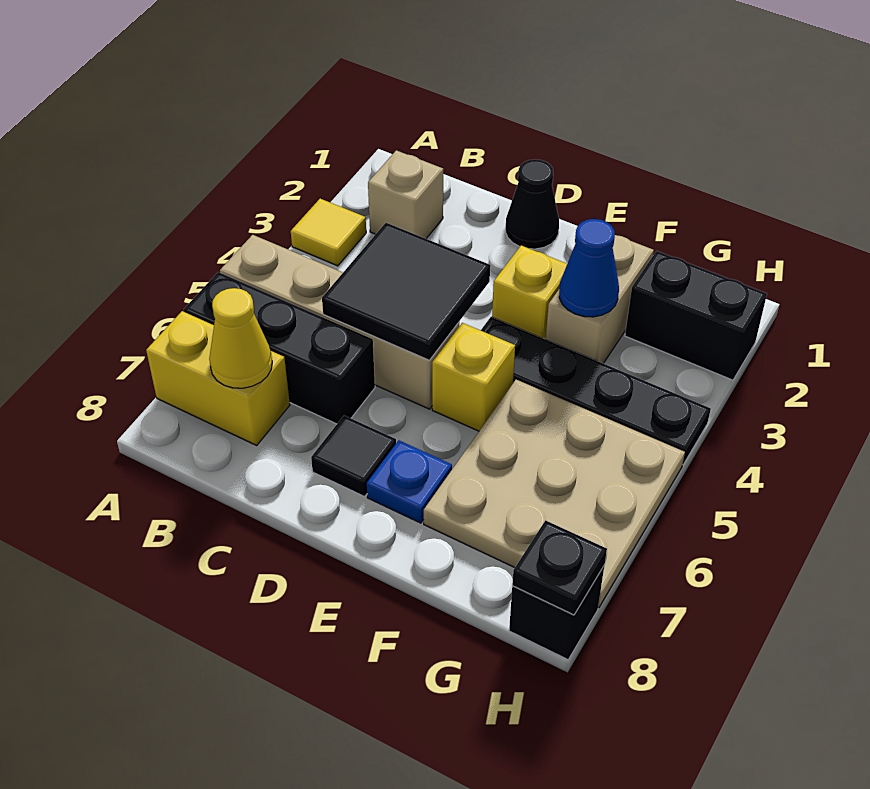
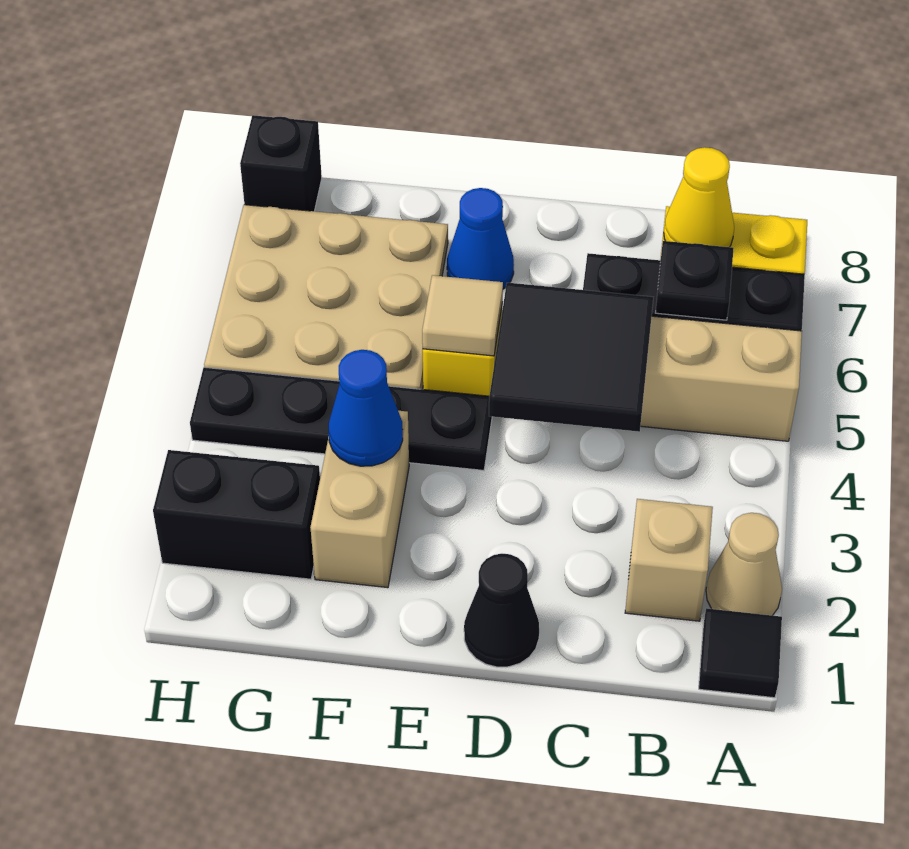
none -> tan cone A2 level 1
yellow tile A3 level 1 -> none
black tile D7 level 1 -> black tile A1 level 1
yellow brick E3 level 1 -> none
none -> tan tile E5 level 2
blue plate E7 level 1 -> blue cone E7 level 1
black plate H8 level 2 -> black plate B6 level 2

